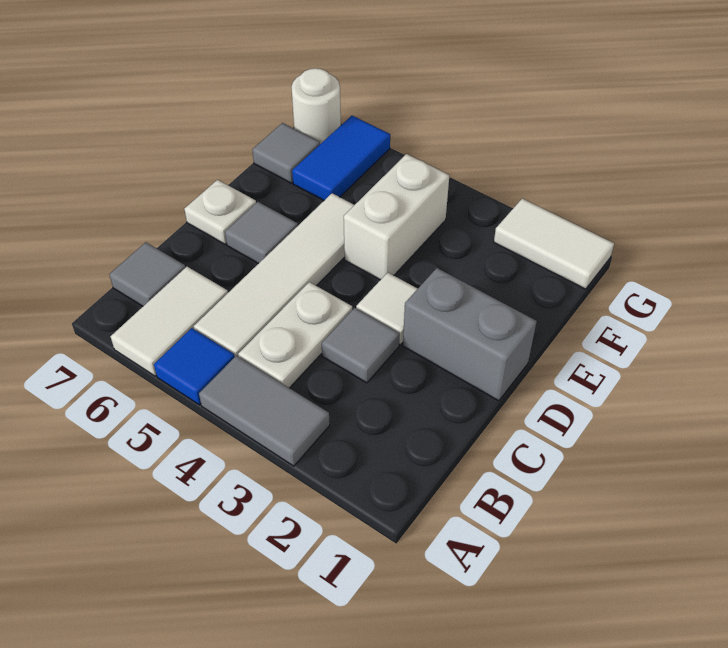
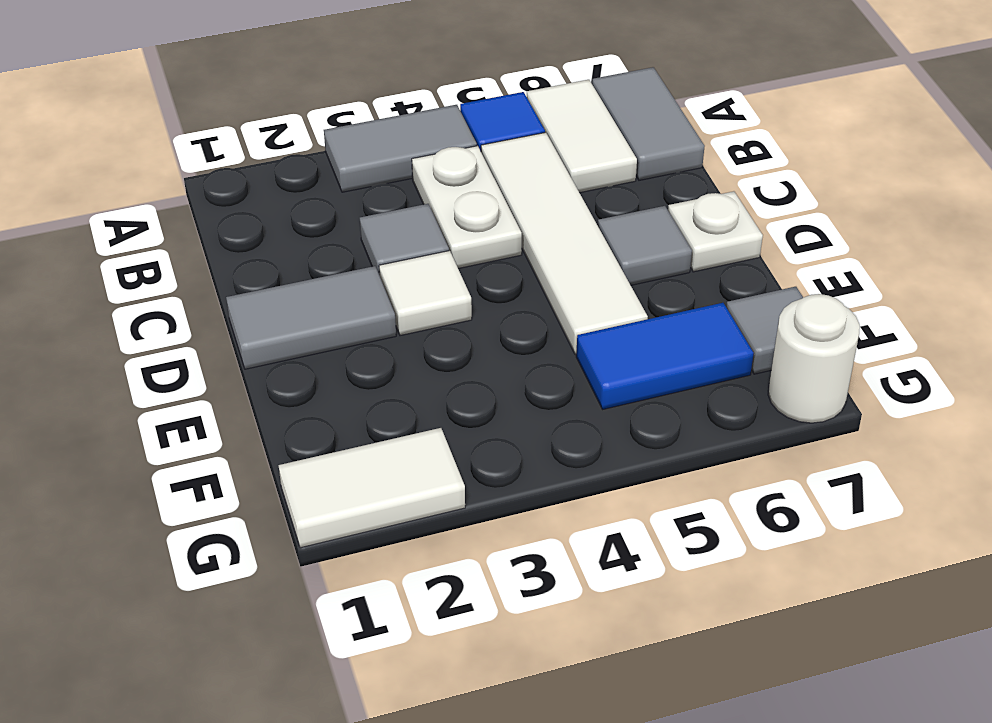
grey tile B7 level 1 -> grey tile A7:B7 level 1
grey brick D1:D2 level 1 -> grey tile D1:D2 level 1
white brick E4:F4 level 1 -> none
blue tile F6:G6 level 1 -> blue tile F5:F6 level 1

